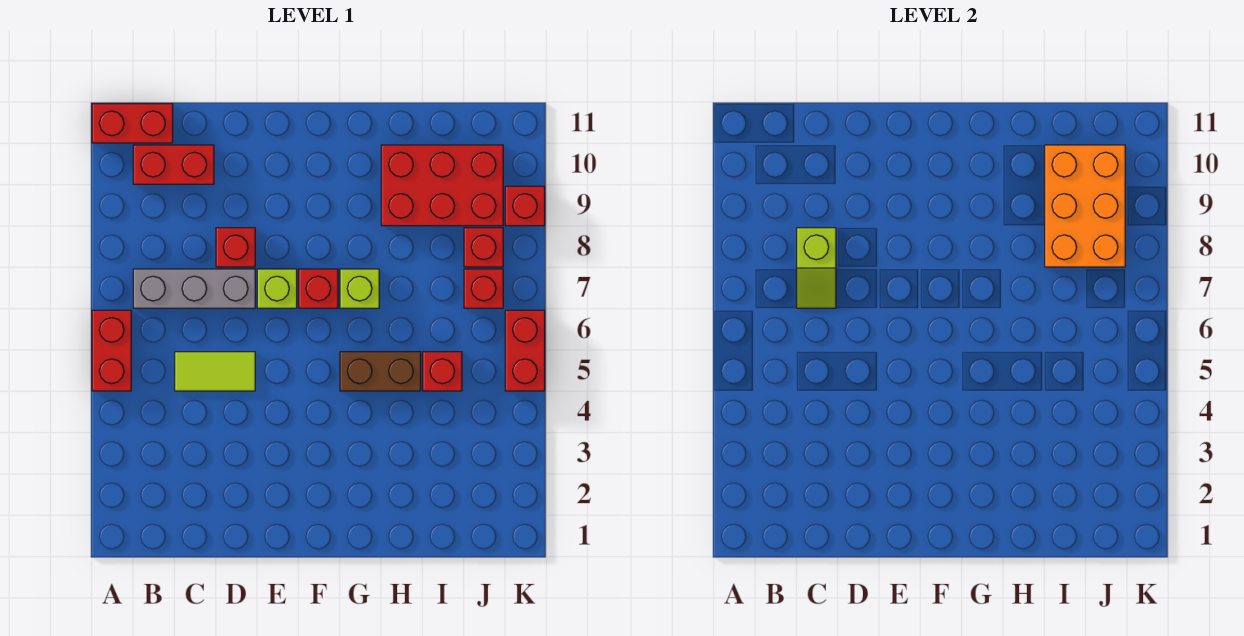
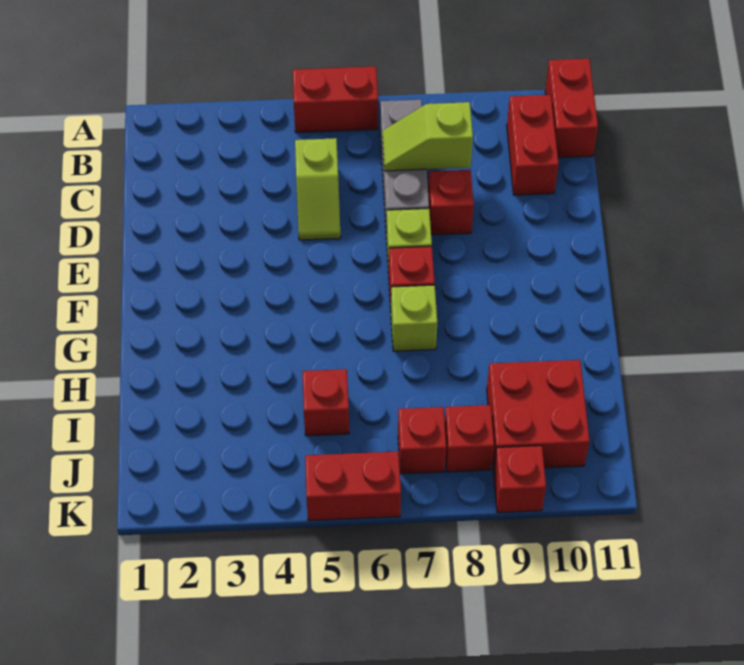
lime tile C5:D5 level 1 -> lime slope C5:D5 level 1 top C
brown brick G5:H5 level 1 -> none
red brick H9:J10 level 1 -> red brick I9:J10 level 1
orange brick I8:J10 level 2 -> none

